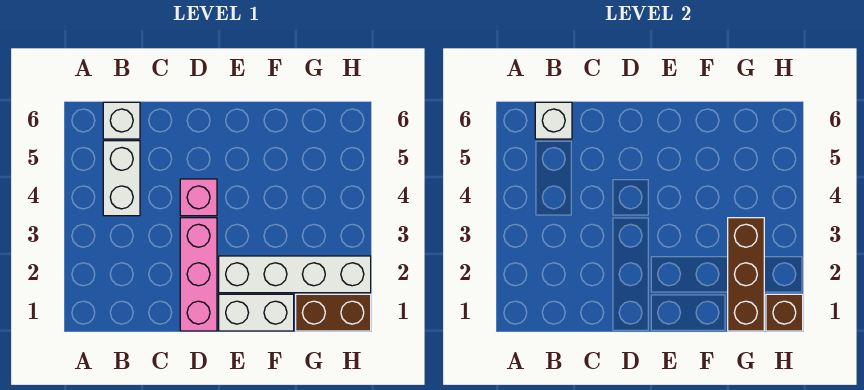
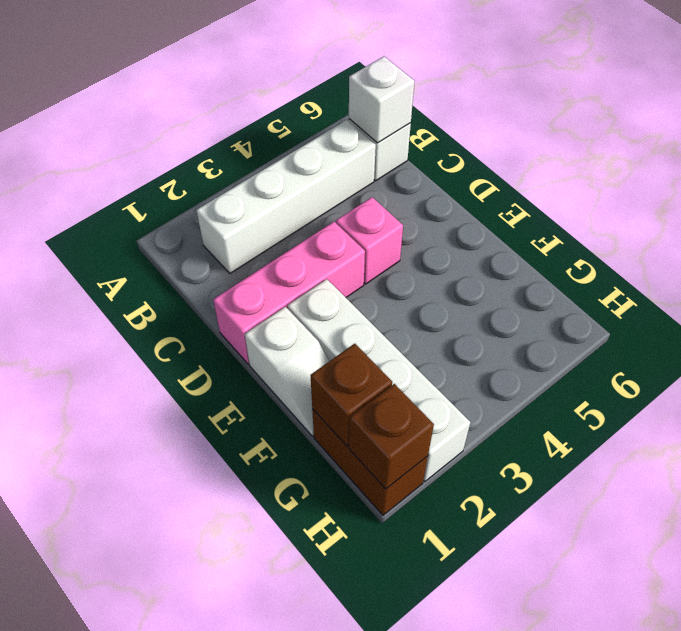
white brick B4:B5 level 1 -> white brick B2:B5 level 1
white brick E1:F1 level 1 -> white slope E1:F1 level 1 top E
brown brick G1:G3 level 2 -> brown brick G1 level 2

